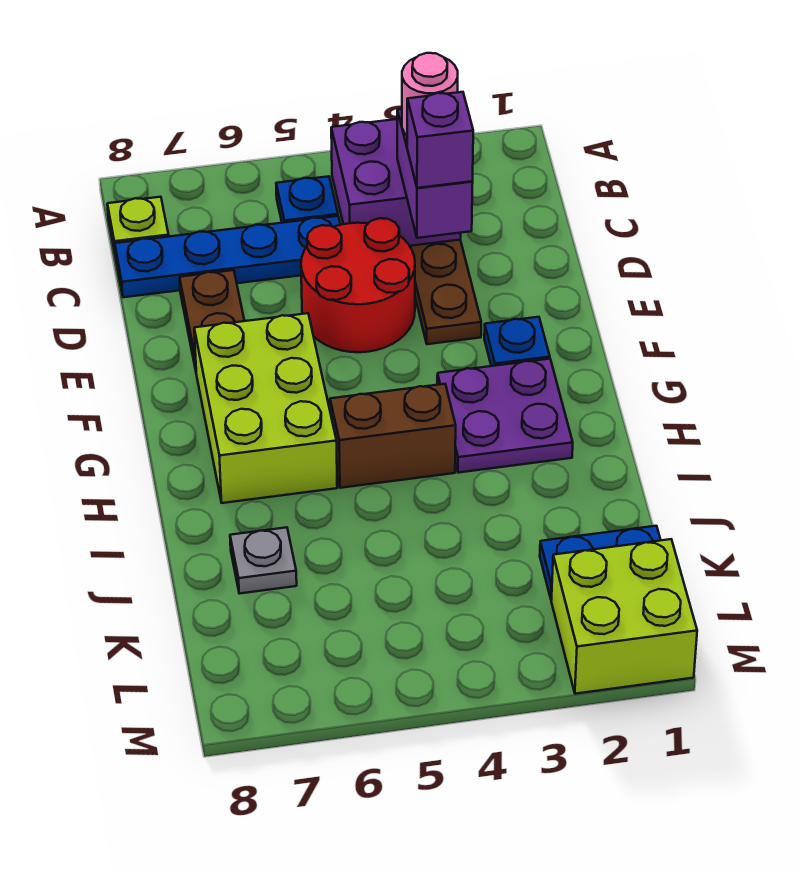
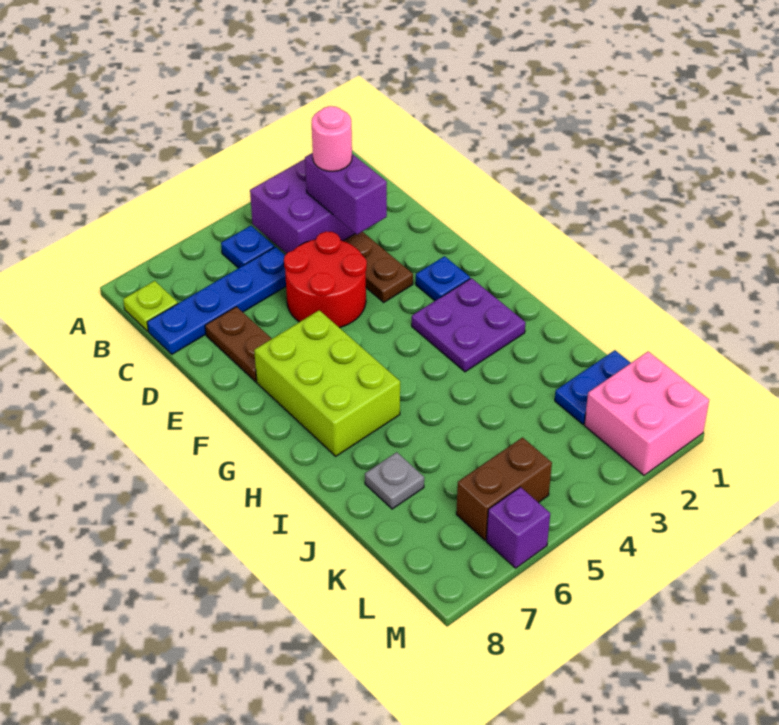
purple brick D3 level 4 -> purple brick M6 level 1
brown brick H4:H5 level 1 -> brown brick L5:L6 level 1
lime brick L1:M2 level 1 -> pink brick L1:M2 level 1

